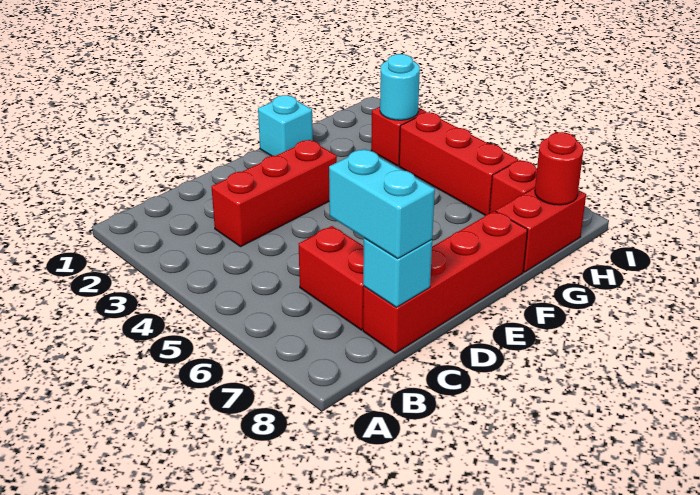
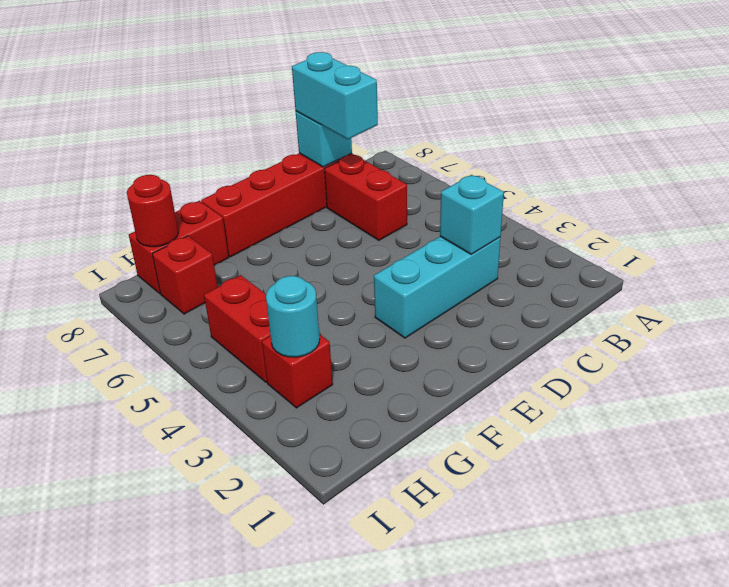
red brick C3:E3 level 1 -> cyan brick C3:E3 level 1
cyan brick F1 level 1 -> cyan brick C3 level 2
red brick H4:H6 level 1 -> red brick H4:H5 level 1

